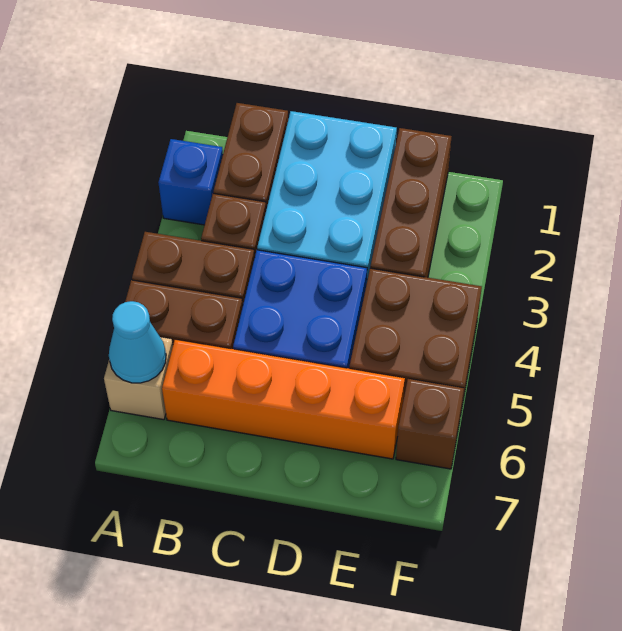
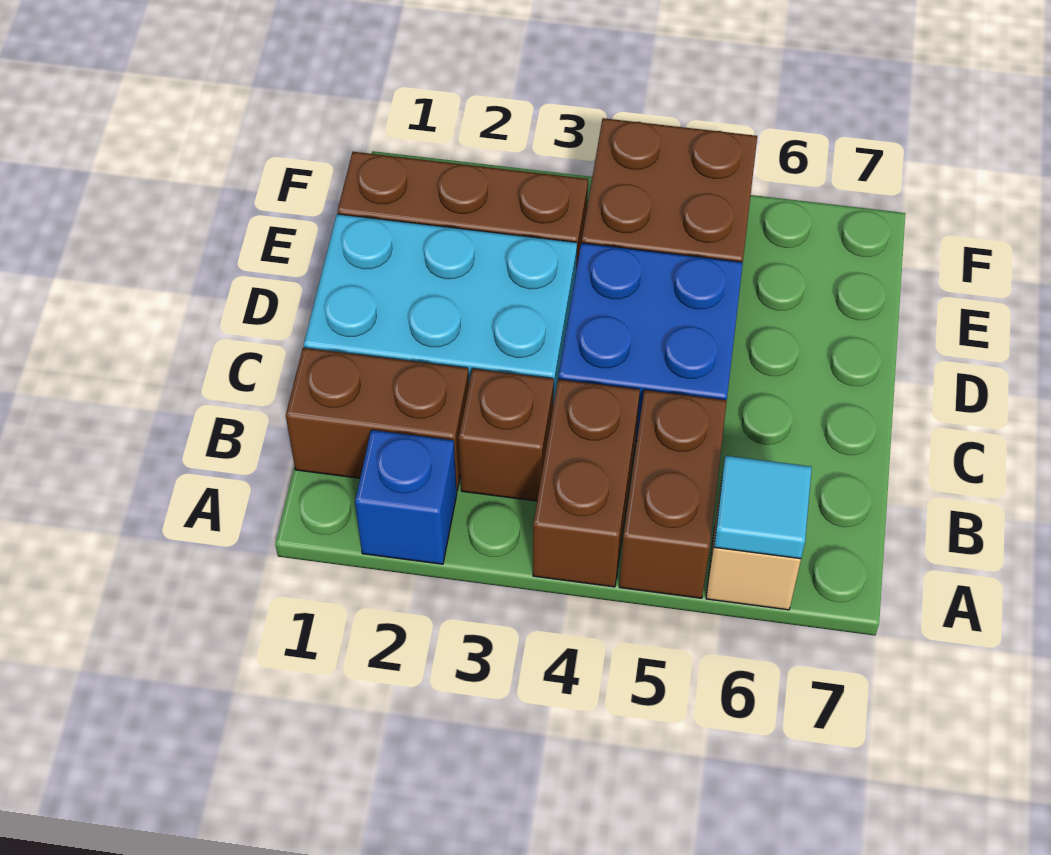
cyan cone A6 level 2 -> cyan tile A6 level 2
orange brick B6:E6 level 1 -> none
brown brick F6 level 1 -> none

